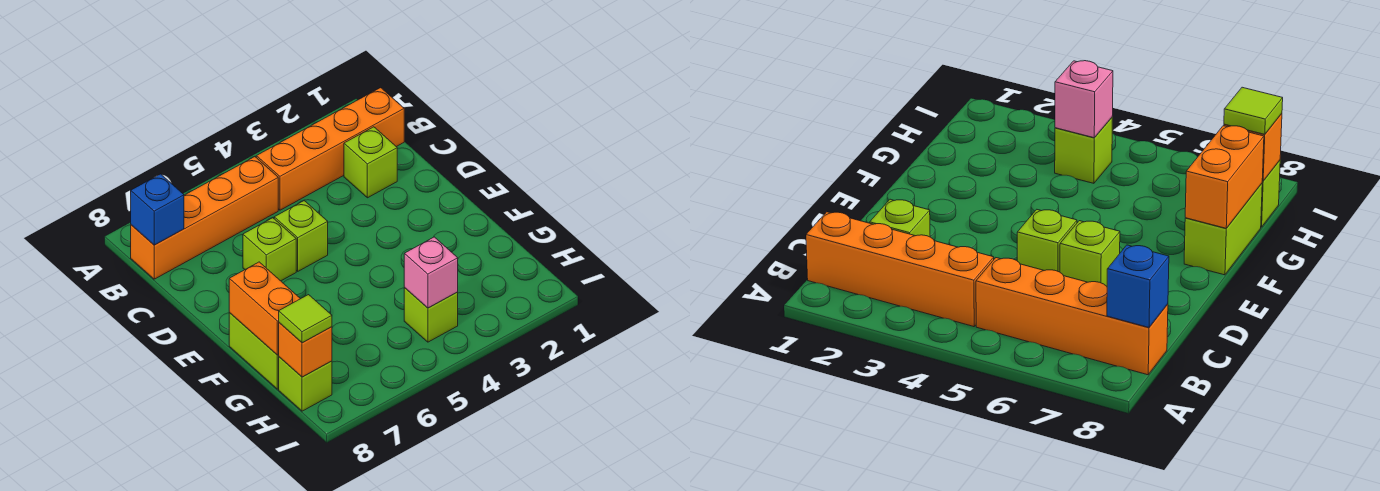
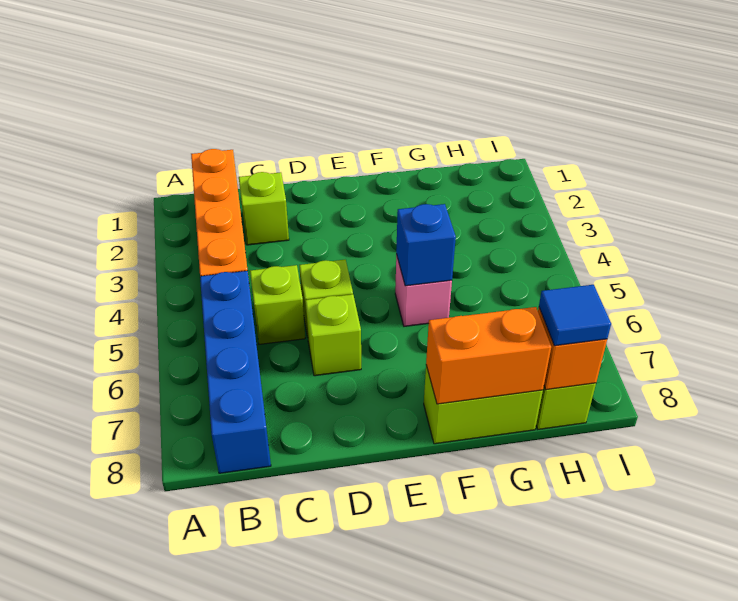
orange brick B5:B8 level 1 -> blue brick B5:B8 level 1
blue brick B8 level 2 -> blue brick F5 level 2
lime brick H4 level 1 -> lime brick C5 level 1
pink brick H4 level 2 -> pink brick F5 level 1
lime tile H8 level 3 -> blue tile H8 level 3

